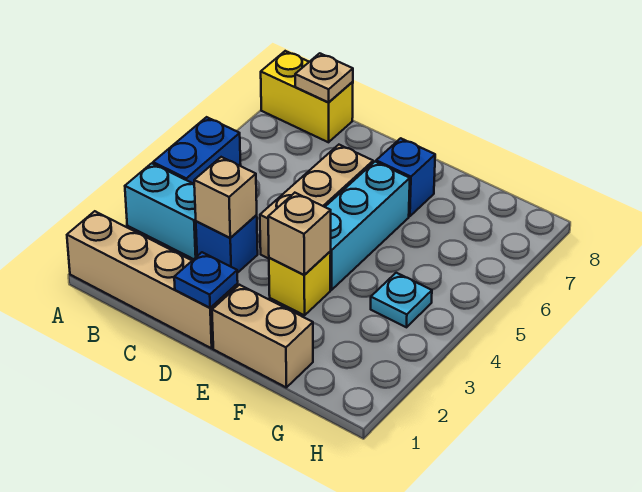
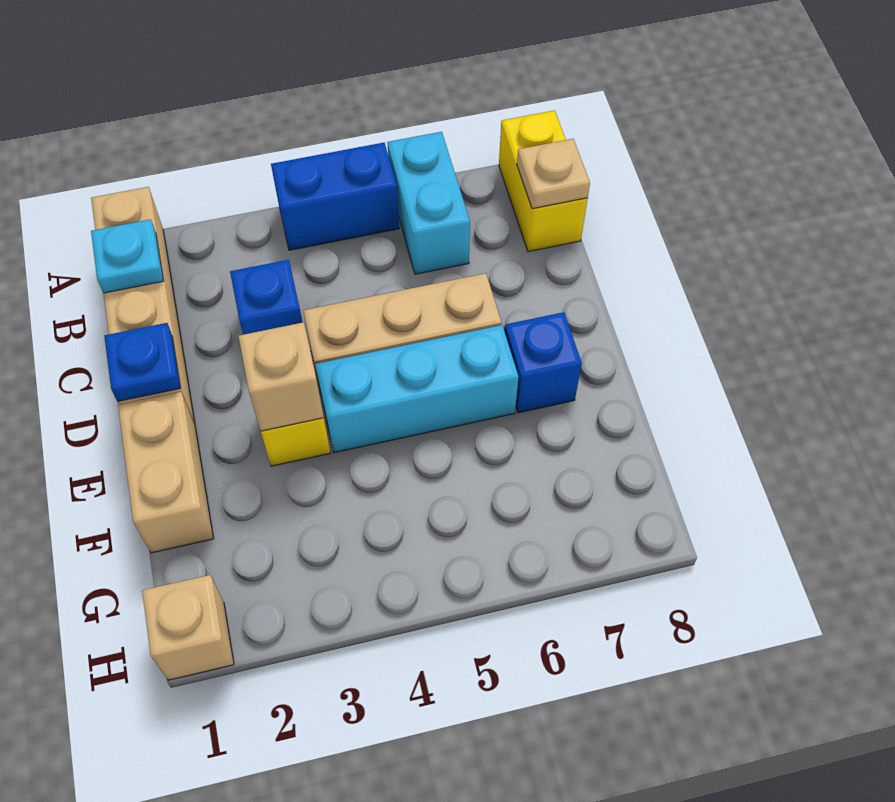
cyan brick A3:B3 level 1 -> cyan brick A6:B6 level 1
tan brick C3 level 2 -> tan brick H1 level 1
cyan plate G4 level 1 -> cyan plate B1 level 2

